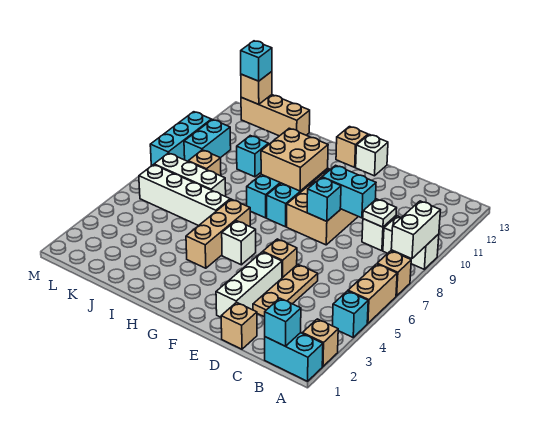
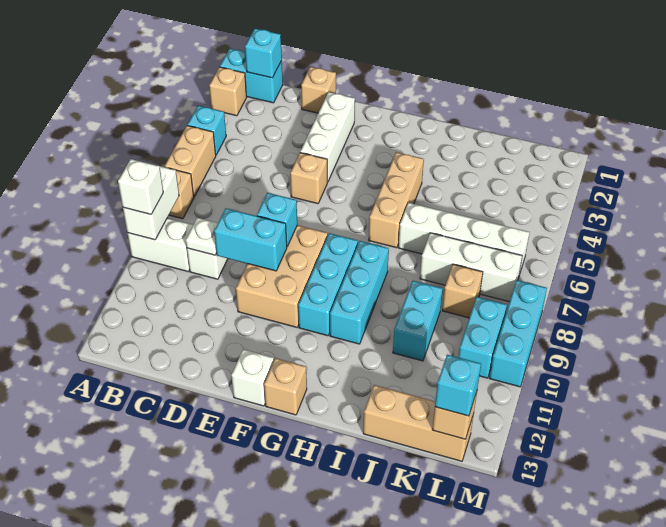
tan plate D3:D5 level 1 -> none
white brick G5 level 1 -> white brick A9 level 3
tan brick G9:H10 level 2 -> none
cyan brick J10 level 1 -> cyan brick J9:J10 level 1

